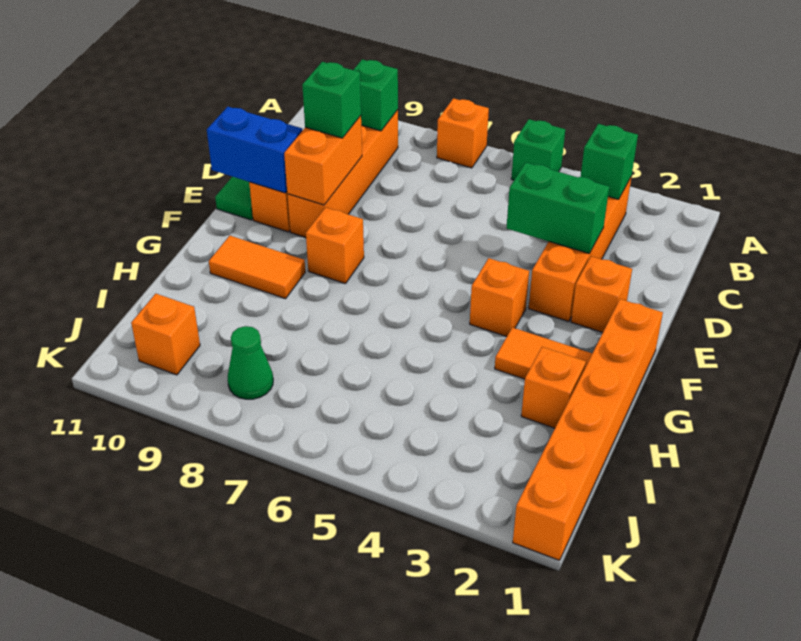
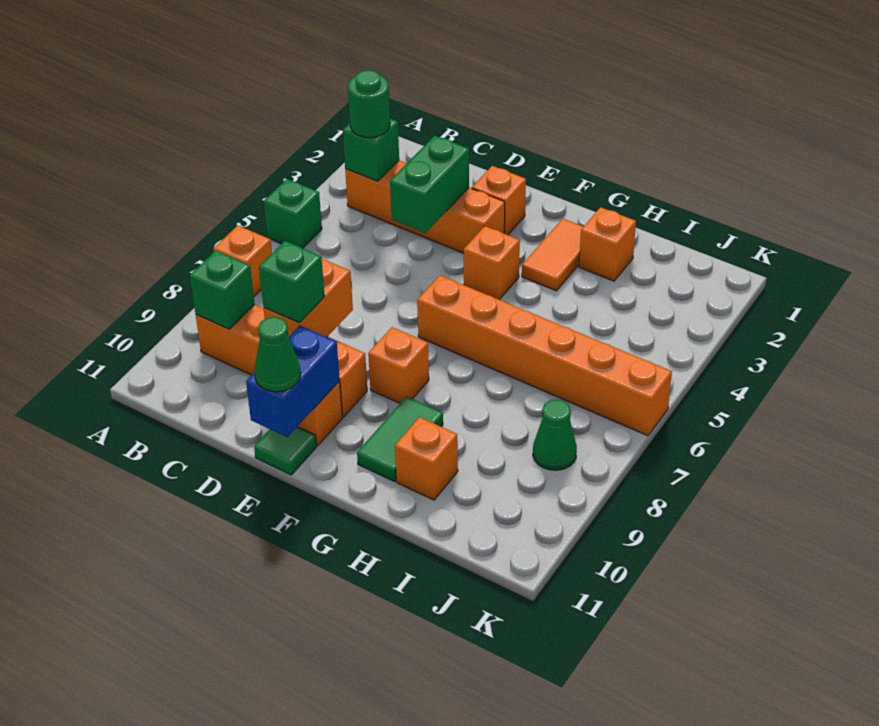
none -> green round brick B3 level 3
orange brick D9:E9 level 2 -> orange brick D8:D9 level 2
none -> green cone E11 level 3
orange brick F1:K1 level 1 -> orange brick F6:K6 level 1
orange tile G9:G10 level 1 -> green tile G9:G10 level 1
orange brick J10 level 1 -> orange brick H10 level 1

